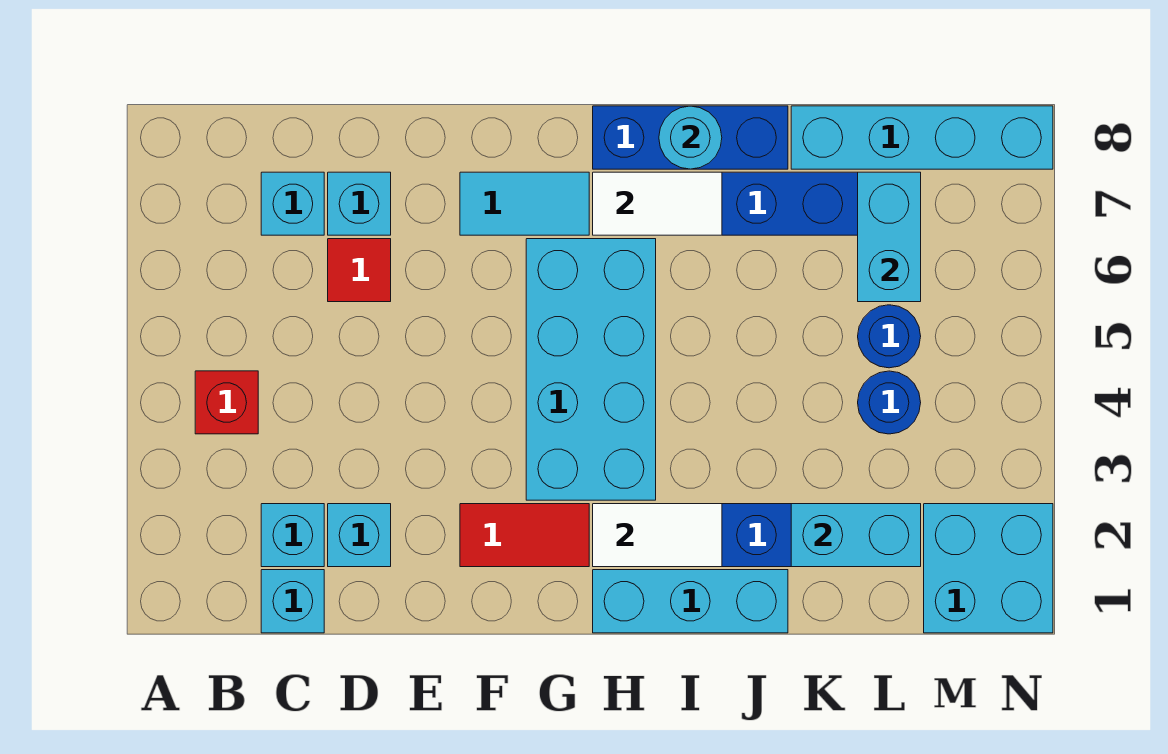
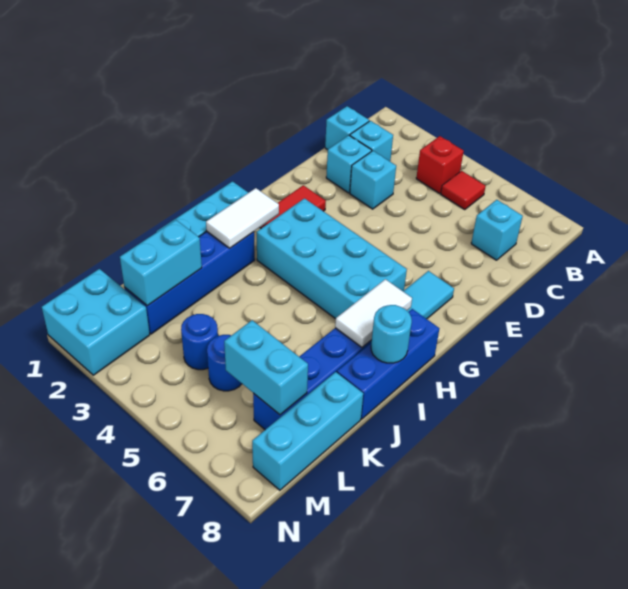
red tile D6 level 1 -> red tile B5 level 1
cyan brick D7 level 1 -> cyan brick D3 level 1
cyan brick K8:N8 level 1 -> cyan brick K8:M8 level 1

